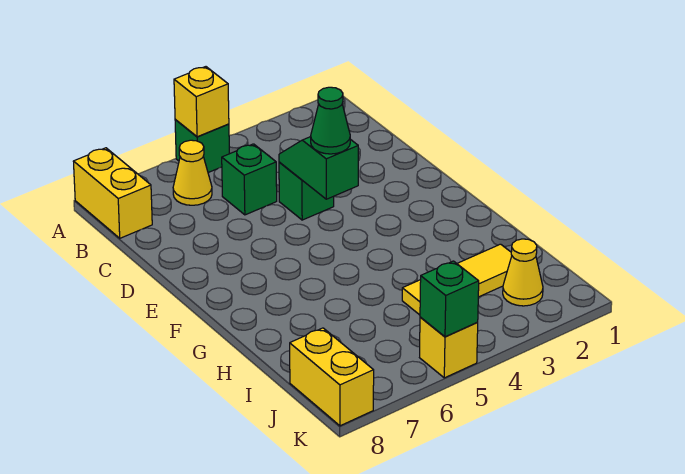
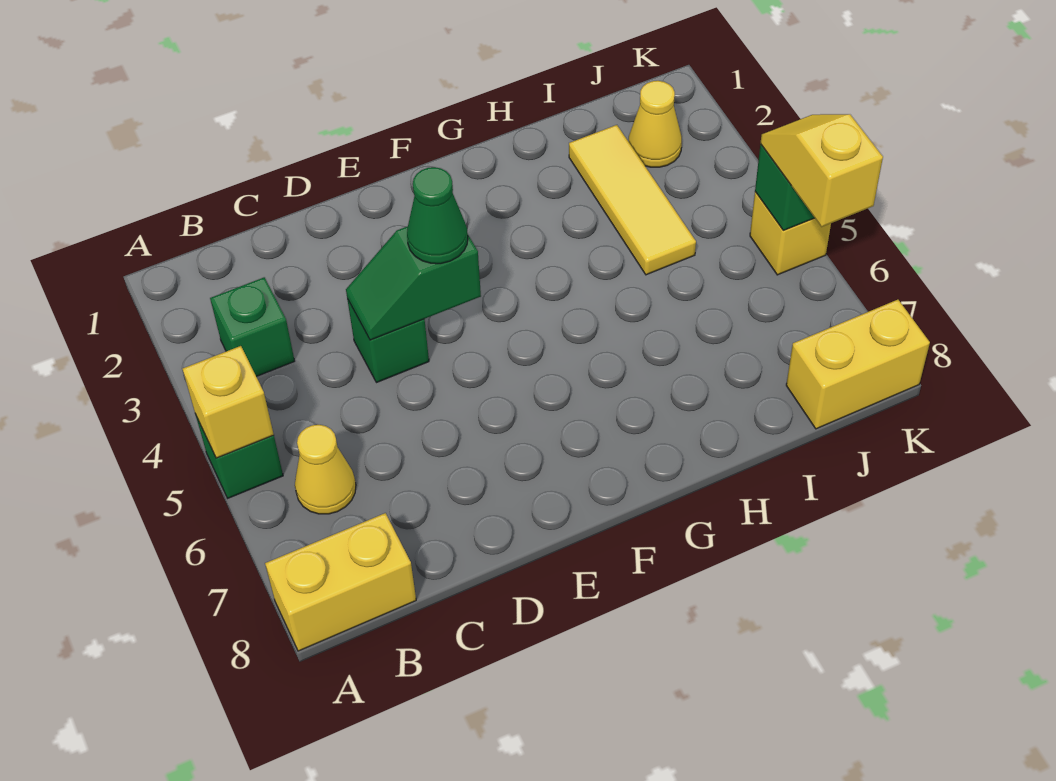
green brick C5 level 1 -> green brick B3 level 1
none -> yellow slope K5:K6 level 3 top 6

